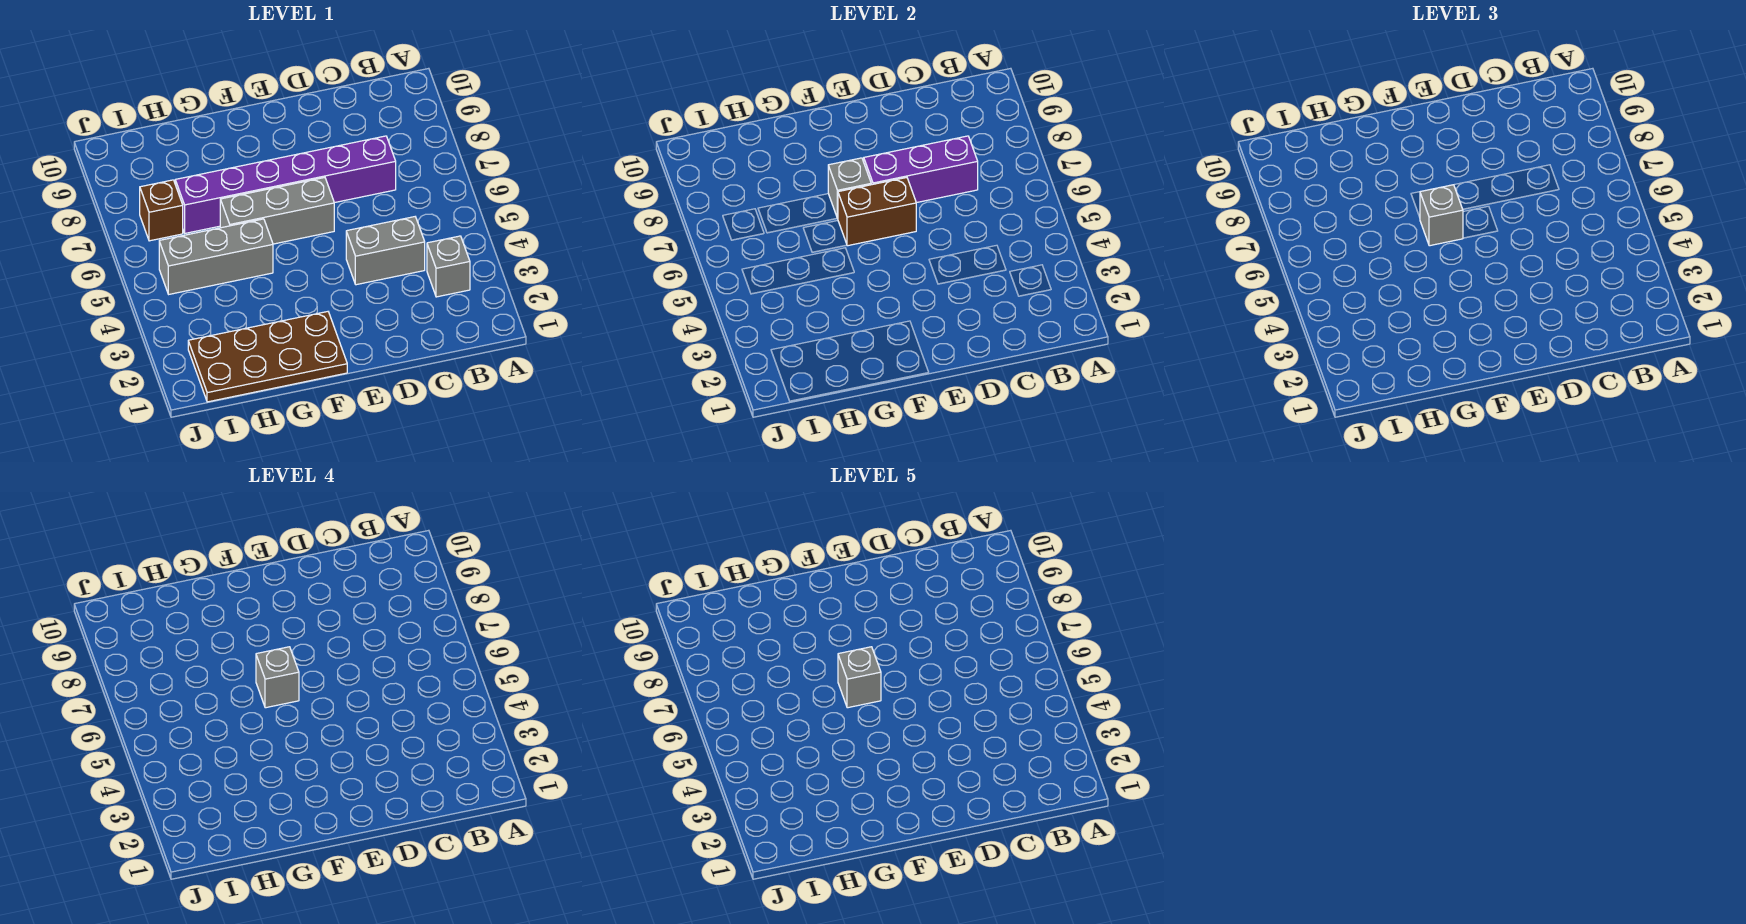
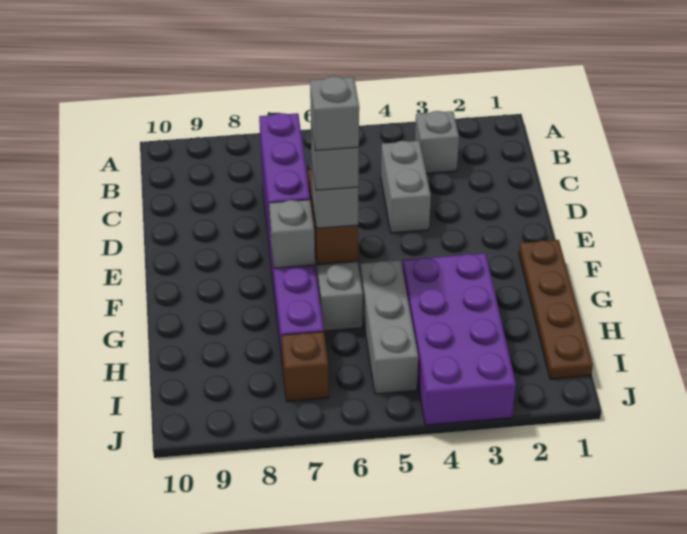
brown plate F1:I2 level 1 -> brown plate F1:I1 level 1
none -> purple brick G3:J4 level 1

